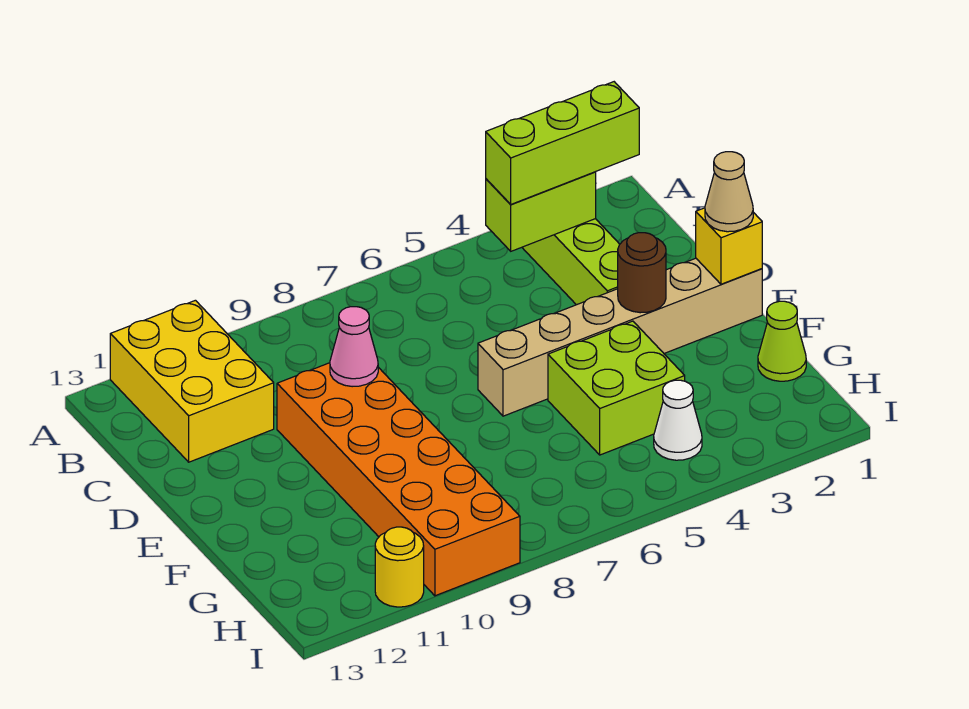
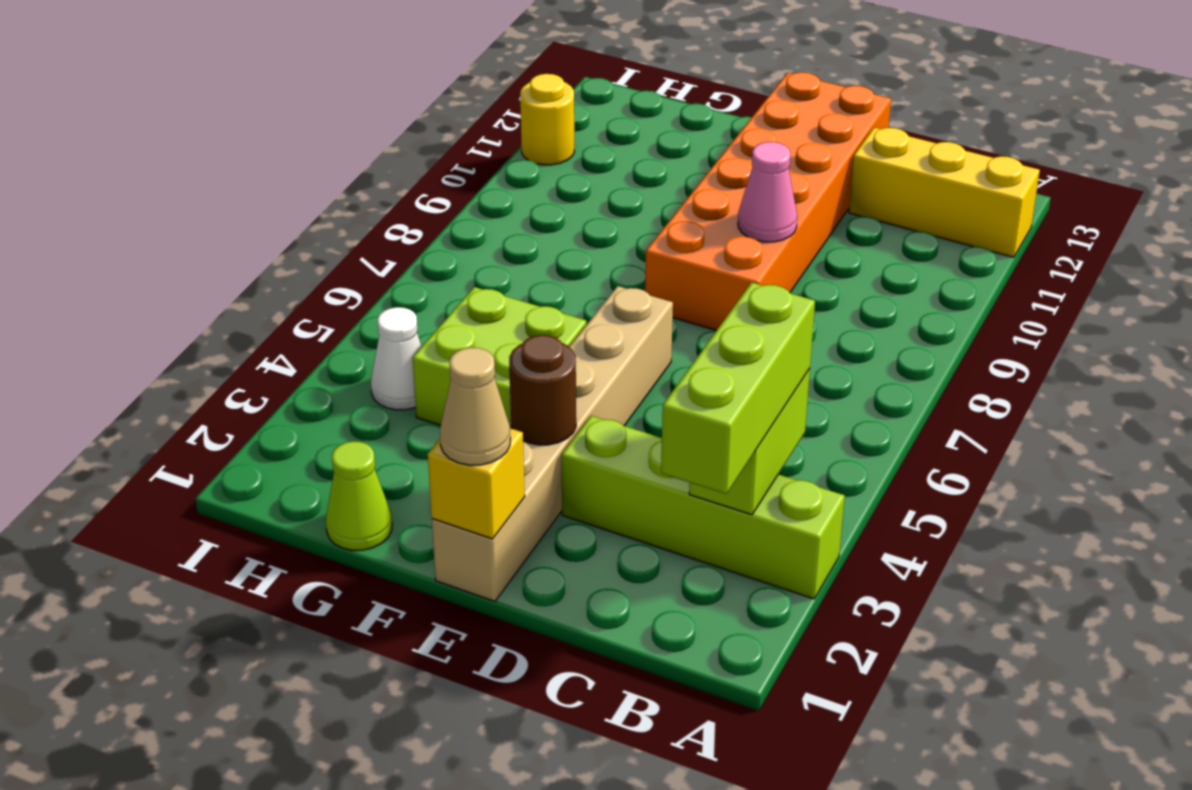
yellow brick A11:C12 level 1 -> yellow brick A12:C12 level 1
orange brick D9:I10 level 1 -> orange brick D8:E13 level 1

